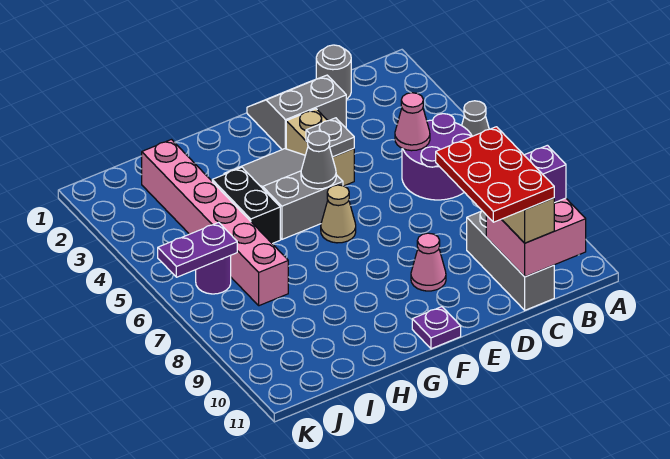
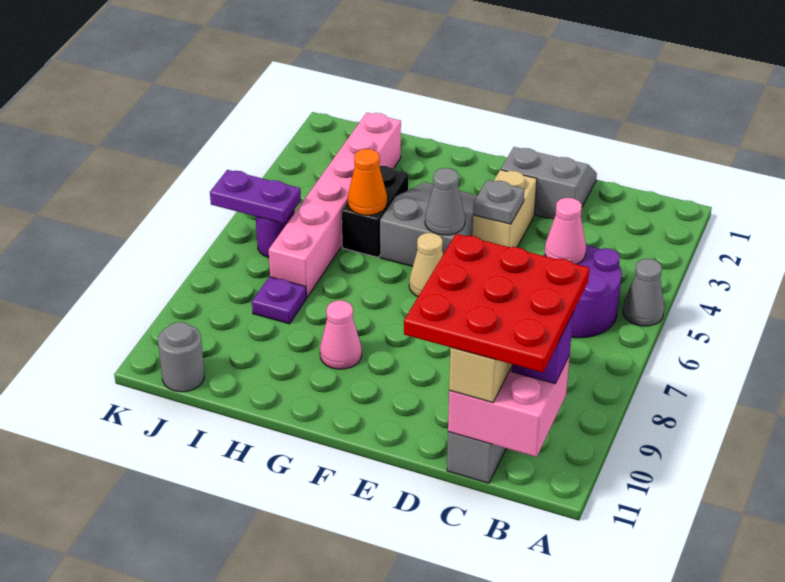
grey round brick C1 level 1 -> grey round brick J11 level 1
red plate C9:D11 level 4 -> red plate B9:D11 level 4
pink cone E9 level 1 -> pink cone G9 level 1
purple plate F11 level 1 -> purple plate I8 level 1
none -> orange cone H5 level 2

